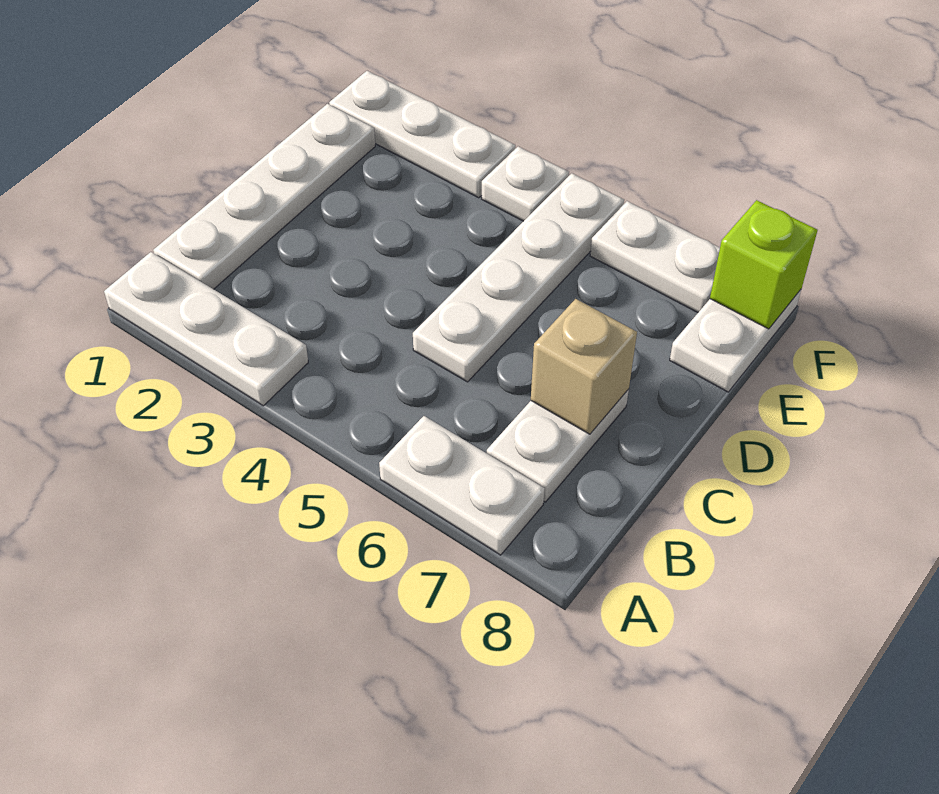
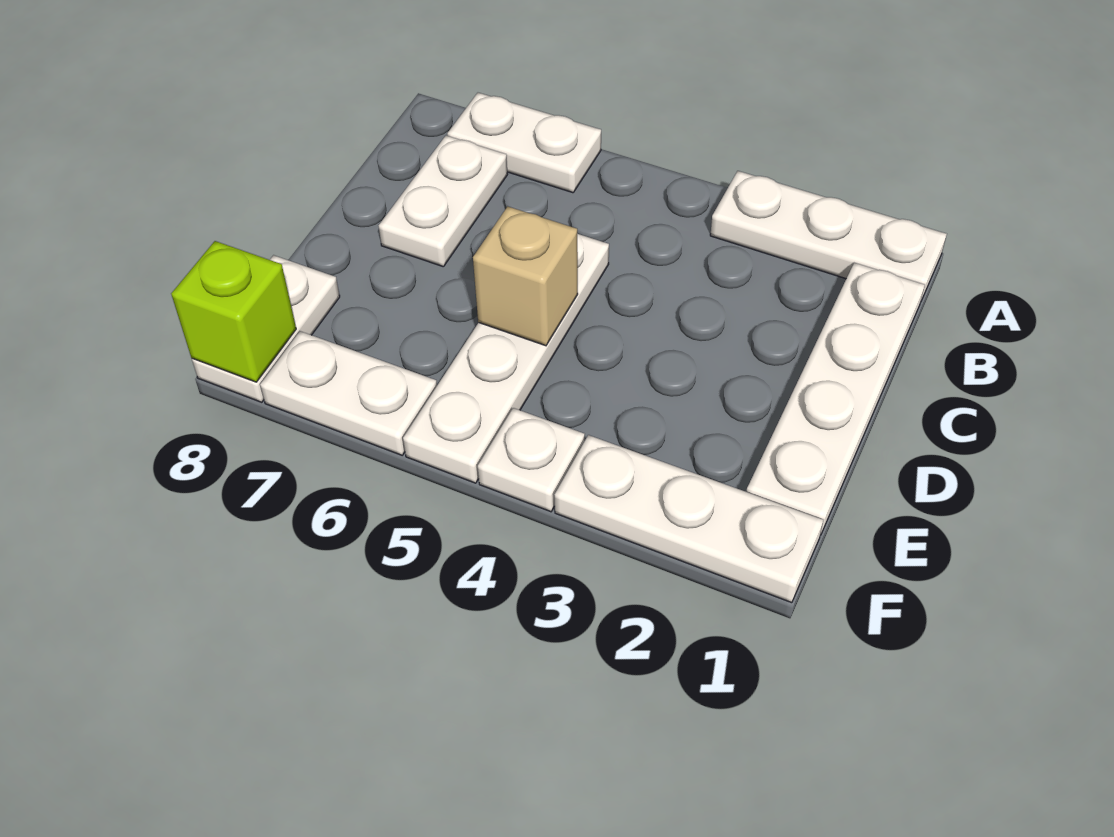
tan brick C7 level 2 -> tan brick D5 level 2

